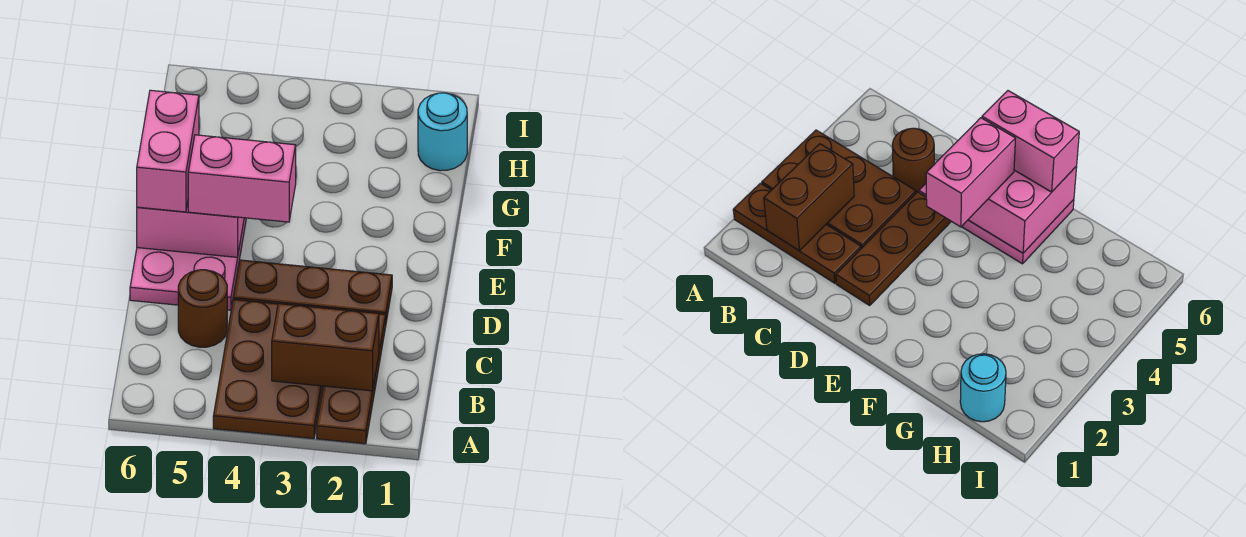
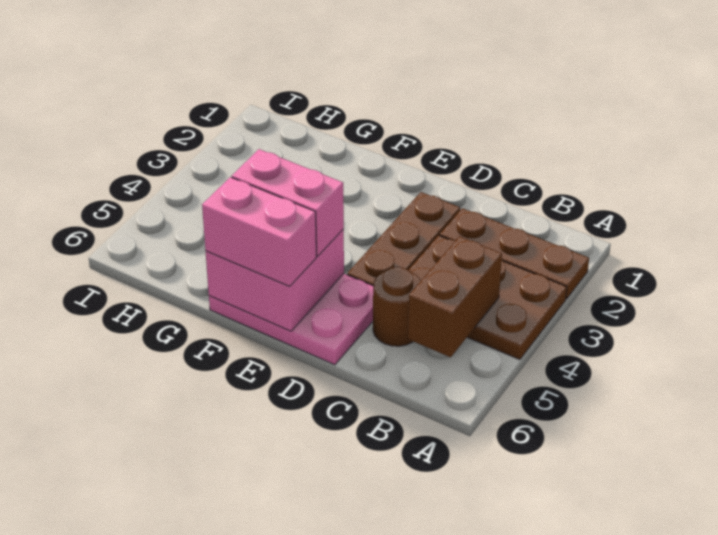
brown brick B2:B3 level 2 -> brown brick B4:B5 level 2
pink brick E4:E5 level 3 -> pink brick E5:F5 level 3
cyan round brick H1 level 1 -> none

